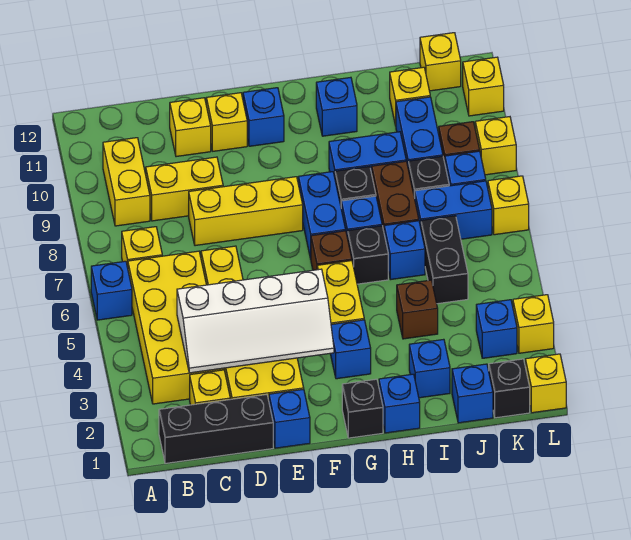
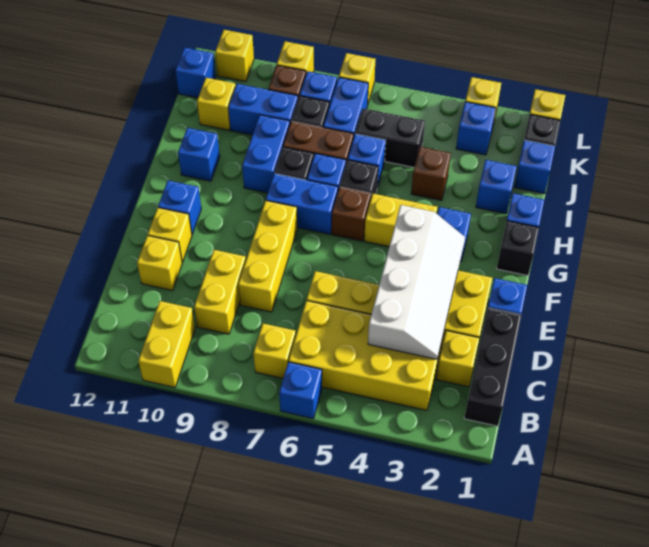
yellow brick B9:B10 level 1 -> yellow brick A10:B10 level 1
yellow brick K12 level 1 -> blue brick K12 level 1

